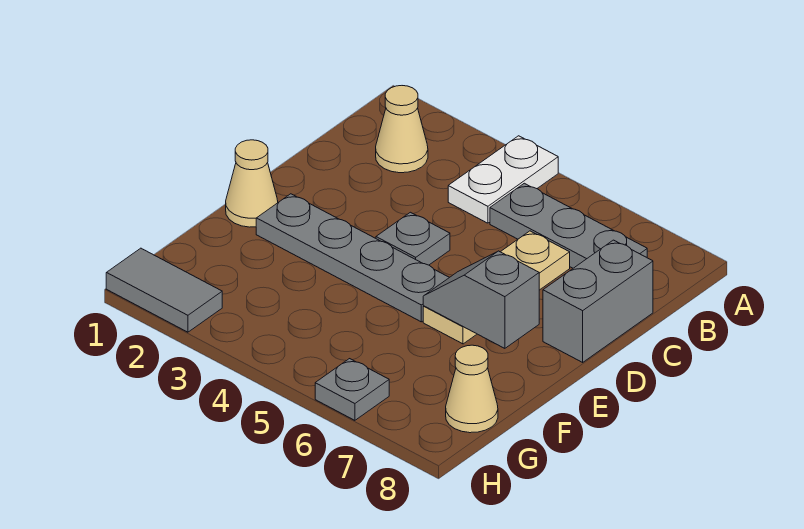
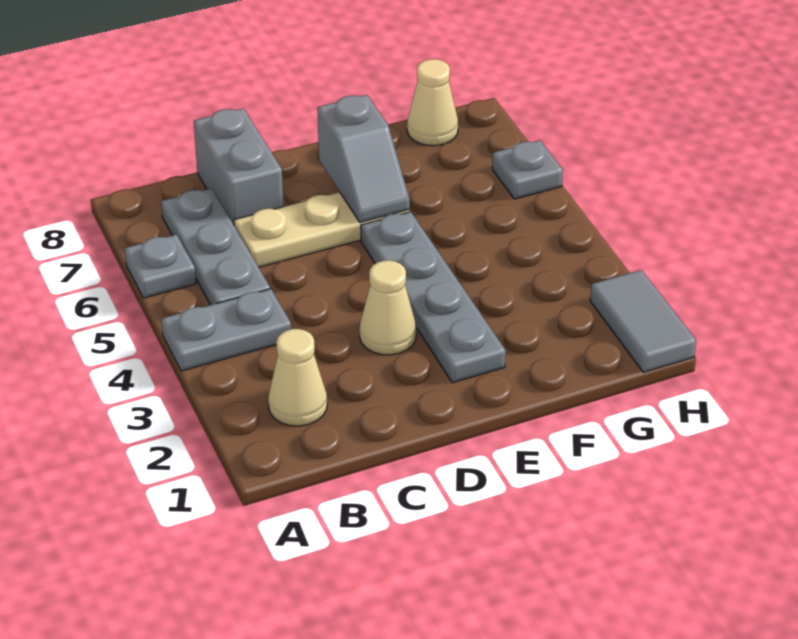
white plate A4:B4 level 1 -> grey plate A4:B4 level 1
grey brick C8:D8 level 1 -> grey brick C7:C8 level 1
grey plate D4 level 1 -> grey plate A6 level 1
tan cone E1 level 1 -> tan cone D3 level 1

